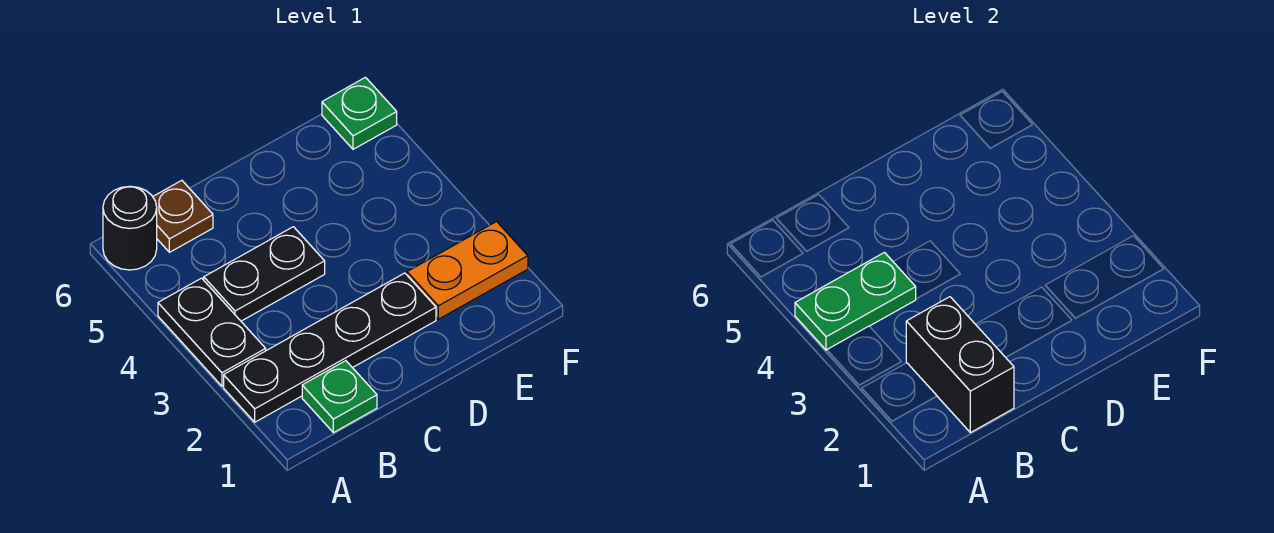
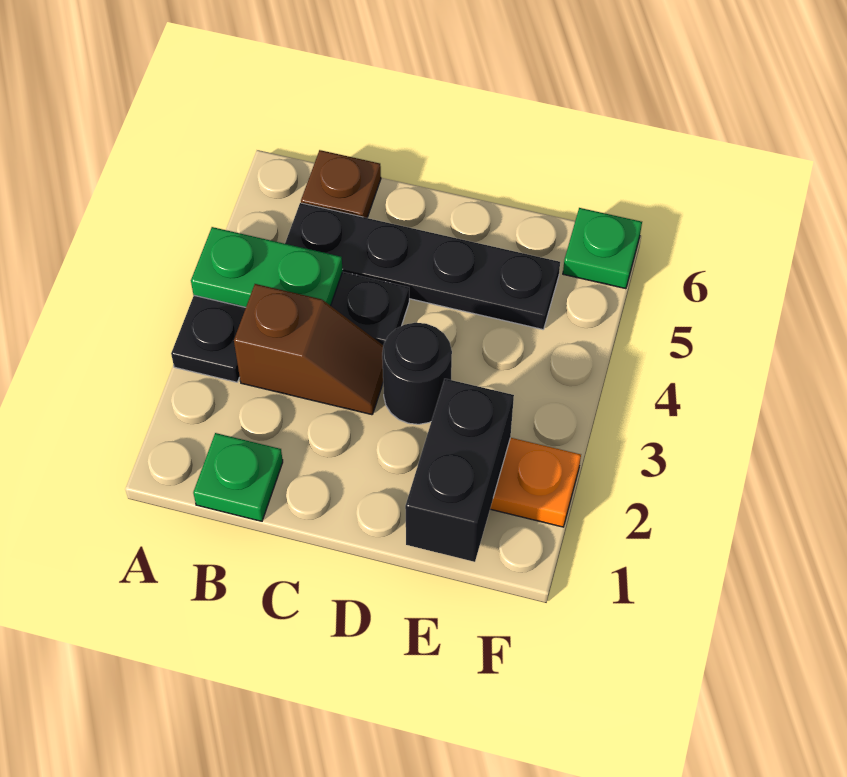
black plate A2:D2 level 1 -> black plate B5:E5 level 1
black round brick A6 level 1 -> black round brick D3 level 1
black brick B1:B2 level 2 -> black brick E1:E2 level 2
none -> brown slope B3:C3 level 1 top B

